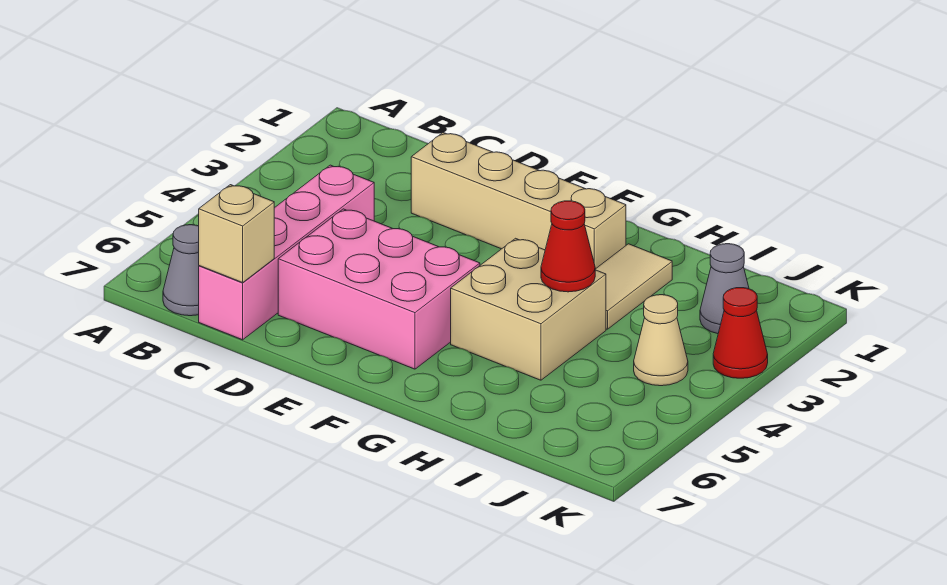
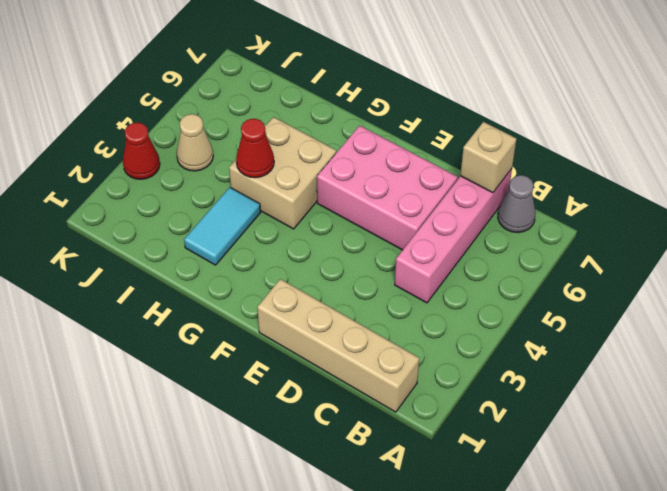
tan brick D2:G2 level 1 -> tan brick B1:E1 level 1
tan tile H2:H3 level 1 -> cyan tile H2:H3 level 1
grey cone J2 level 1 -> none

